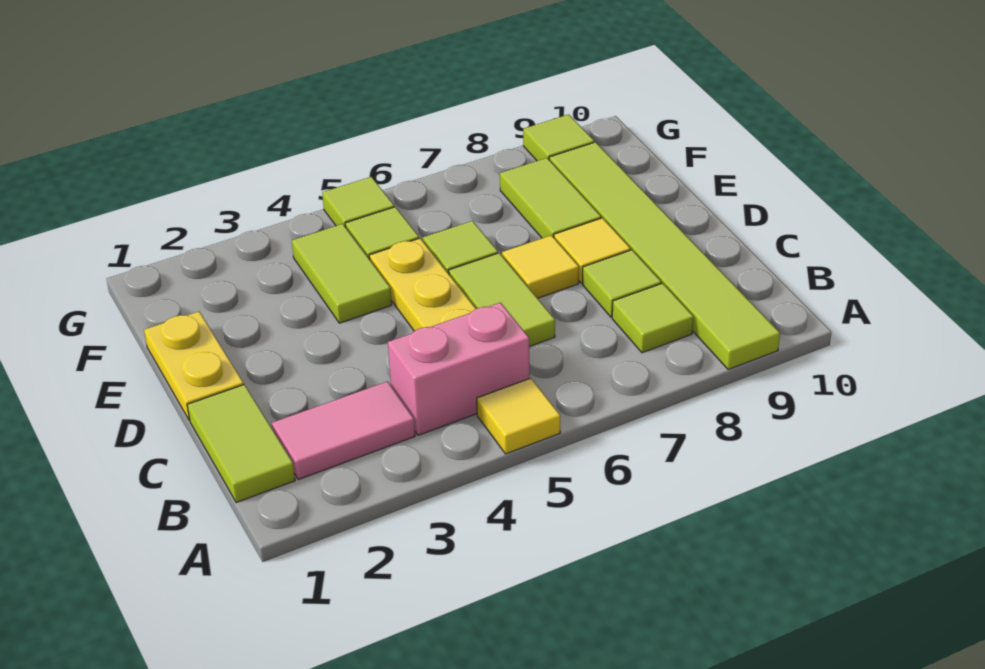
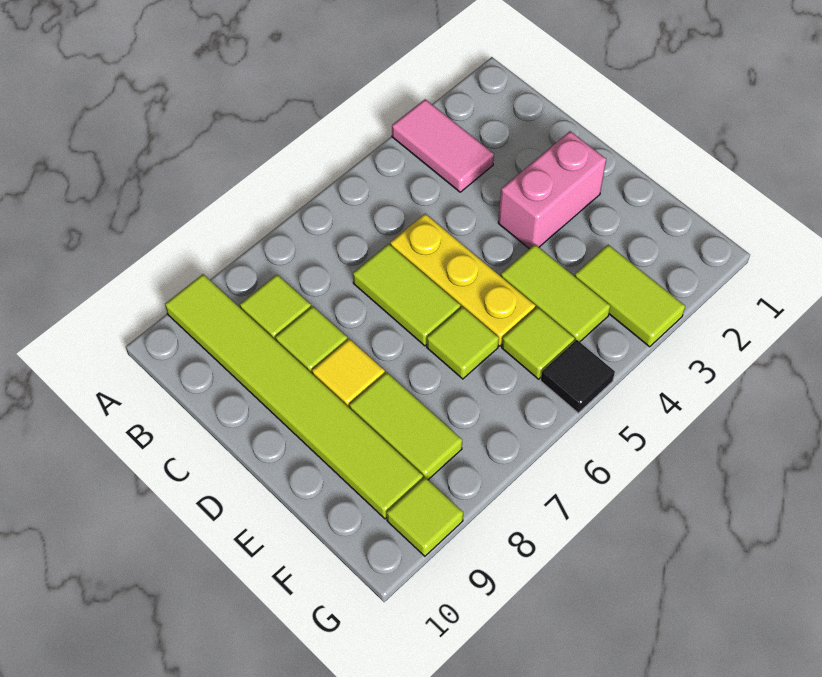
yellow tile A5 level 1 -> none
lime tile B1:C1 level 1 -> lime tile F3:G3 level 1
pink tile B2:B3 level 1 -> pink tile A3:B3 level 1
pink brick B4:B5 level 1 -> pink brick D2:D3 level 1
yellow plate D1:E1 level 1 -> none
yellow tile D7 level 1 -> none
lime tile G5 level 1 -> black tile G5 level 1

